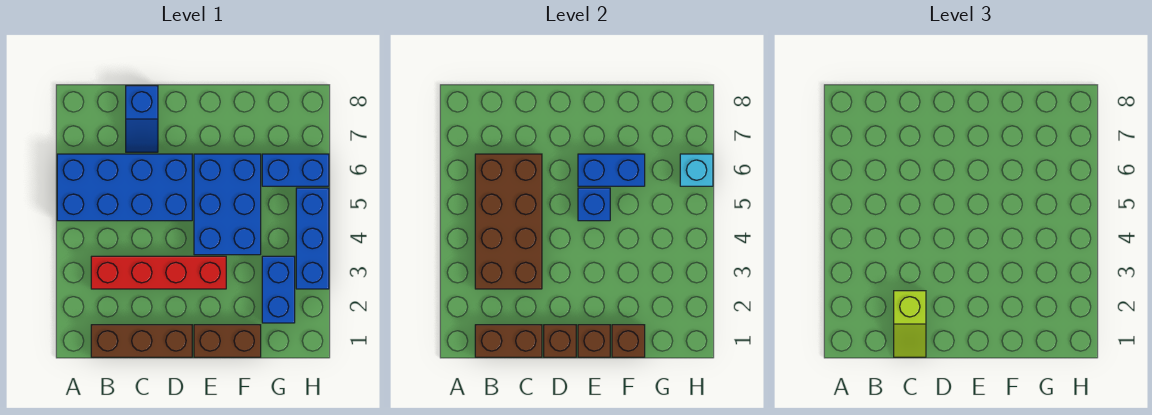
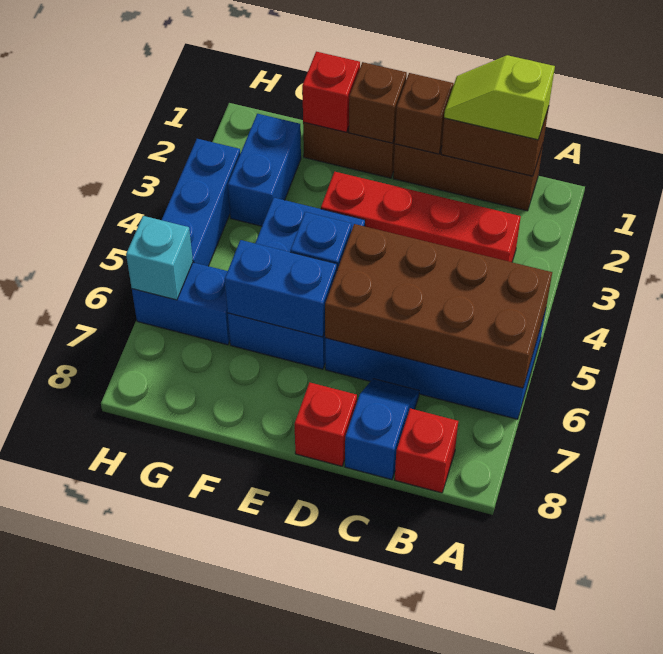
brown brick B3:C6 level 2 -> brown brick A5:D6 level 2
none -> red brick B8 level 1
lime slope C1:C2 level 3 top 2 -> lime slope B1:C1 level 3 top B
none -> red brick D8 level 1
brown brick F1 level 2 -> red brick F1 level 2

